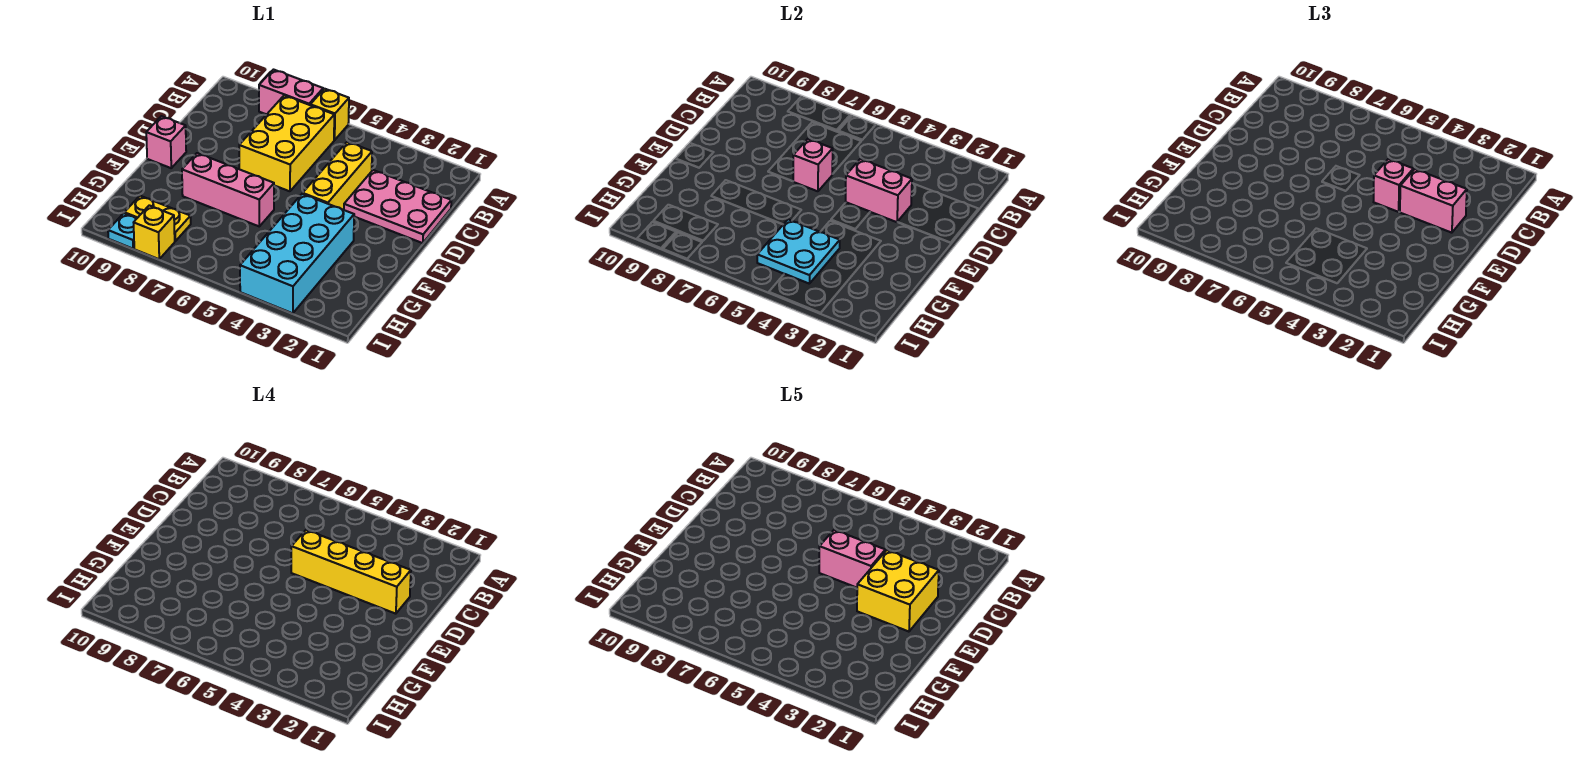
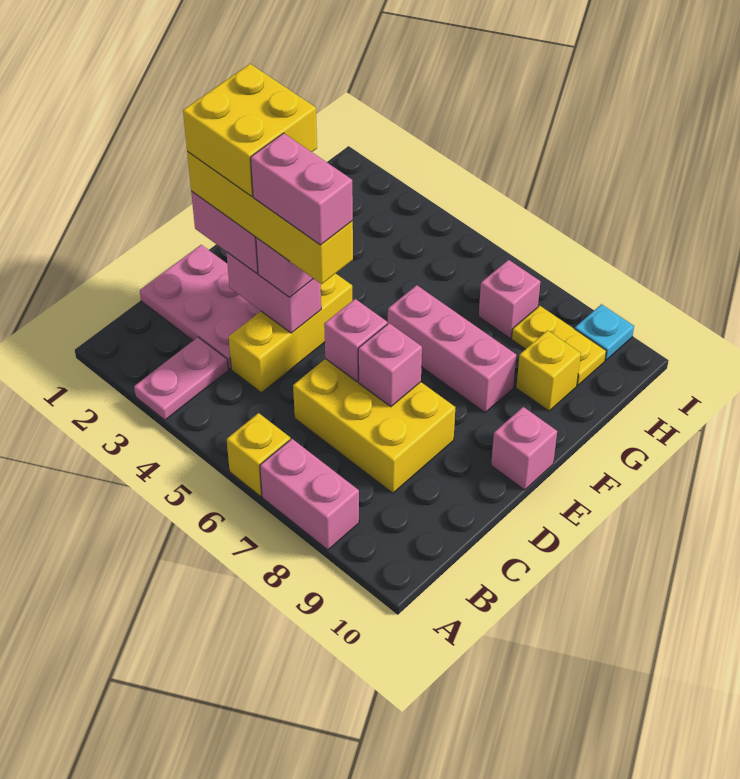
none -> pink plate A3:B3 level 1
yellow brick B6:D7 level 1 -> yellow brick C6:D8 level 1
none -> pink brick D7 level 2
cyan brick F3:I4 level 1 -> none
cyan plate G4:H5 level 2 -> none
none -> pink brick H7 level 1
yellow brick I8 level 1 -> yellow brick G9 level 1

